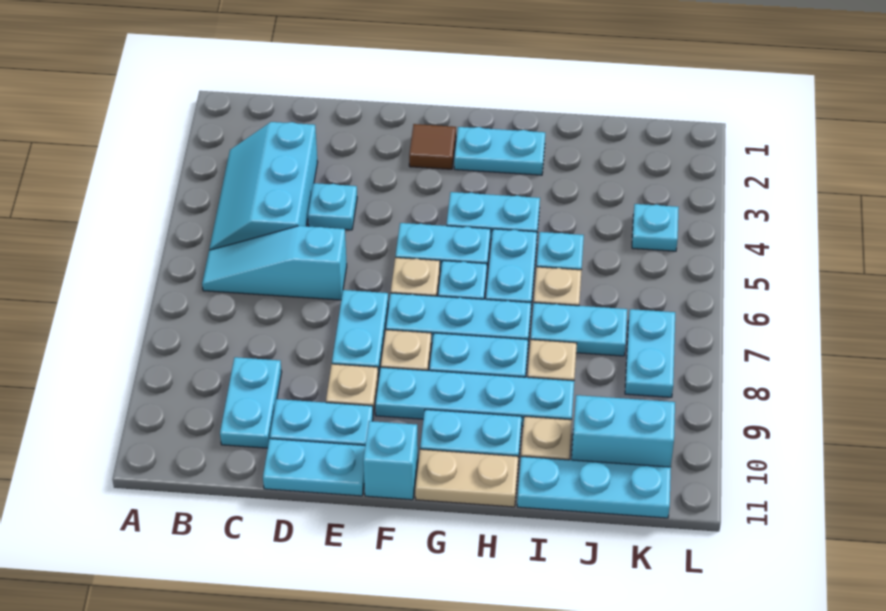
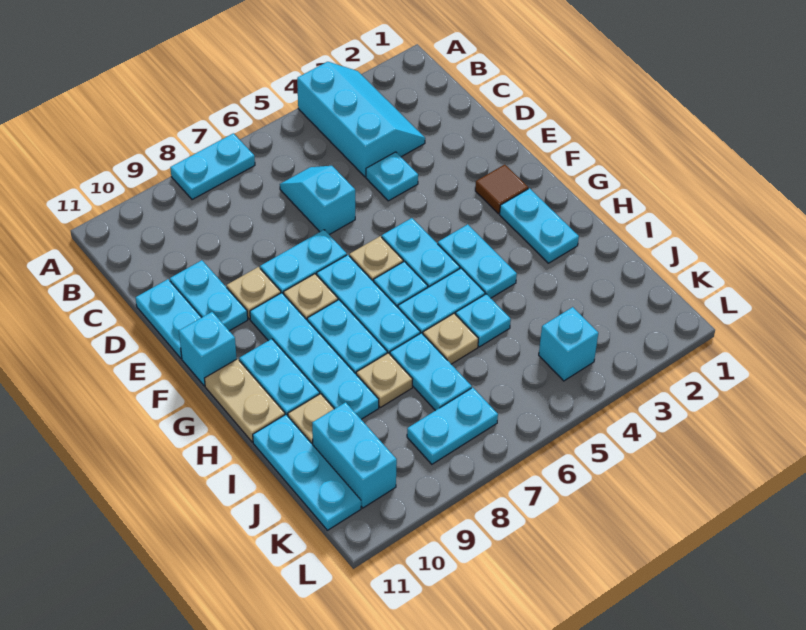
cyan slope B3:C5 level 1 top C -> cyan slope A3:C4 level 1 top 4
cyan slope B6:D6 level 1 top D -> cyan slope C6:D6 level 1 top D
cyan plate C9:C10 level 1 -> cyan plate A7:A8 level 1
cyan plate K4 level 1 -> cyan brick K4 level 1

